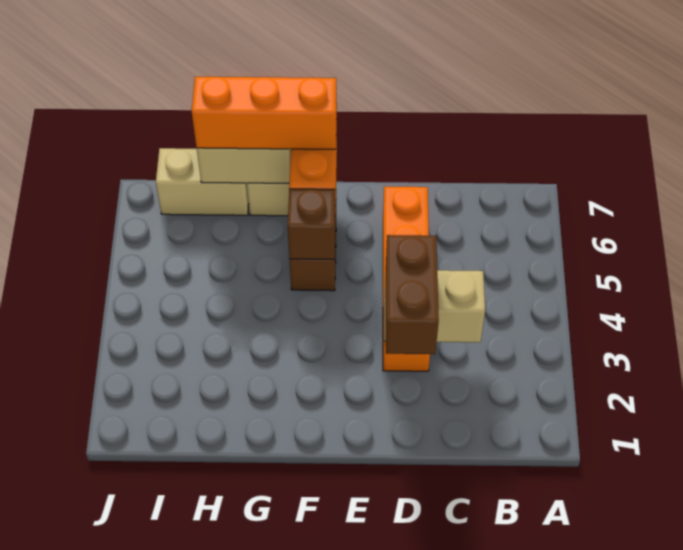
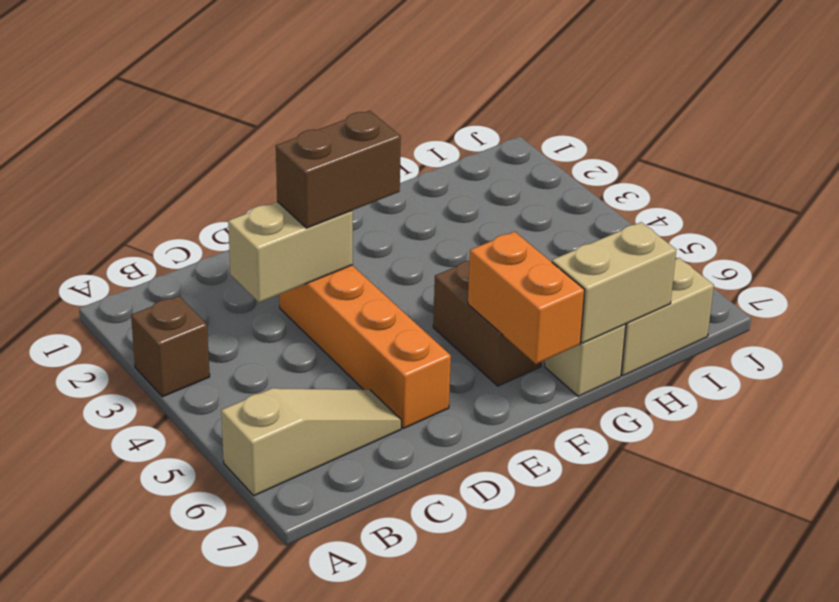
none -> tan slope A6:C6 level 1 top A
brown brick D2:D3 level 3 -> brown brick D3:E3 level 3
brown brick F5 level 2 -> brown brick A3 level 1
orange brick F7:H7 level 3 -> none

